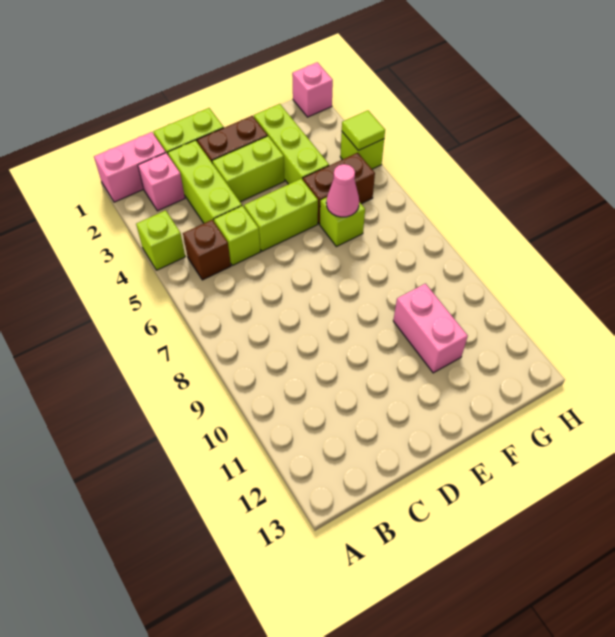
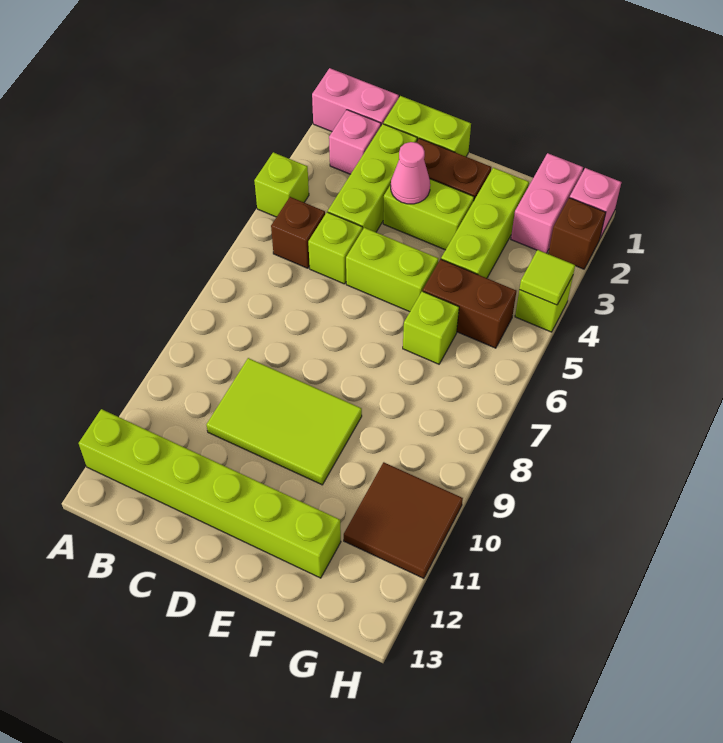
none -> lime brick A12:F12 level 1
none -> lime tile C9:E10 level 1
pink cone F6 level 2 -> pink cone D3 level 2
pink brick F10:F11 level 1 -> pink brick G1:G2 level 1
none -> brown tile G10:H11 level 1
none -> brown brick H2 level 1

